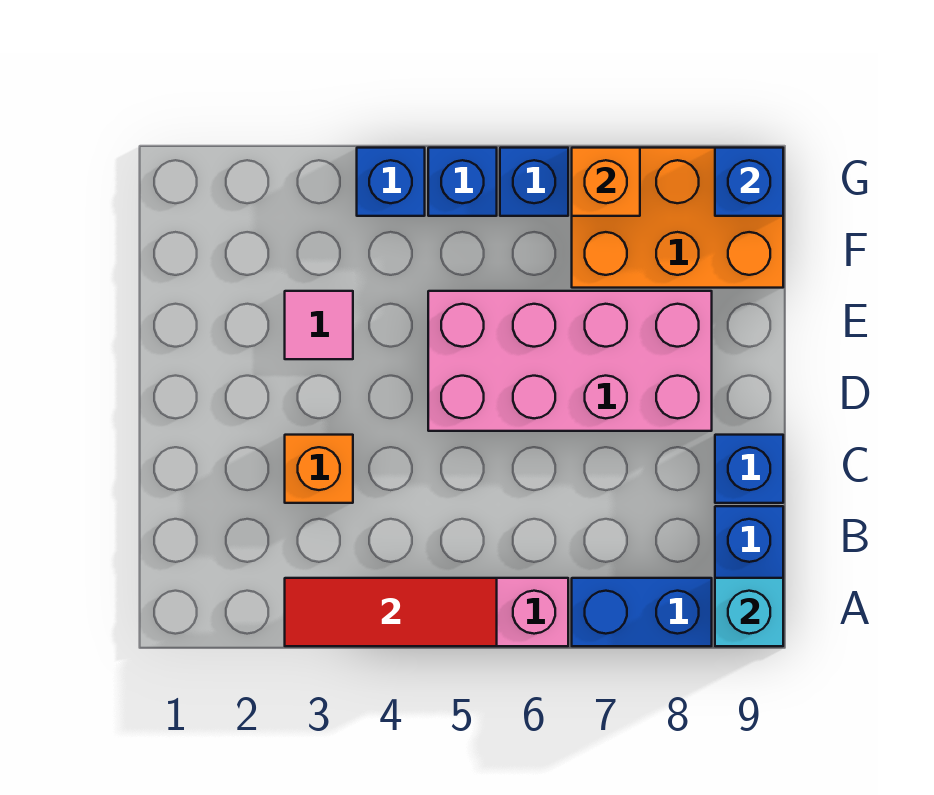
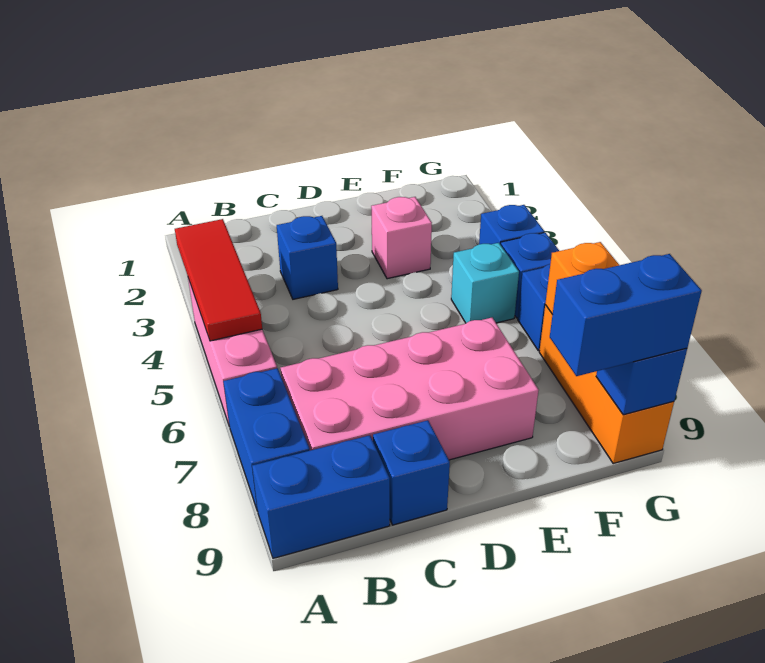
cyan brick A9 level 2 -> cyan brick F5 level 1
orange brick C3 level 1 -> blue brick C3 level 1
pink brick D5:E8 level 1 -> pink brick B7:E8 level 1
pink tile E3 level 1 -> pink brick E3 level 1
orange brick F7:G9 level 1 -> orange brick G7:G9 level 1
none -> blue brick F9:G9 level 3

